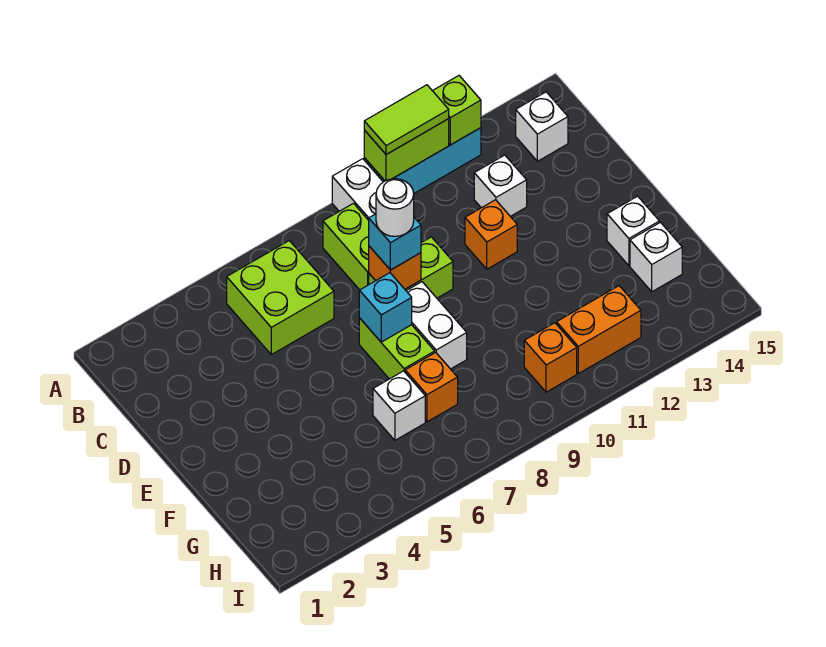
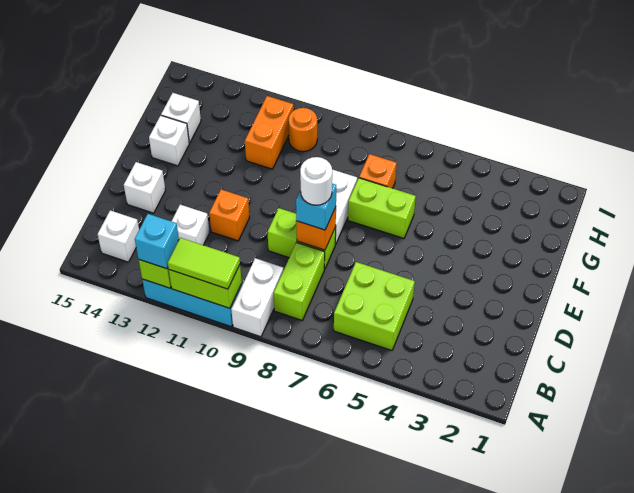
lime brick E7:F7 level 1 -> lime brick F6:F7 level 1
cyan brick E7 level 2 -> cyan brick A12 level 3
white brick G6 level 1 -> white brick D14 level 1
orange brick H10 level 1 -> orange round brick H10 level 1
orange brick H11:H12 level 1 -> orange brick G11:H11 level 1

